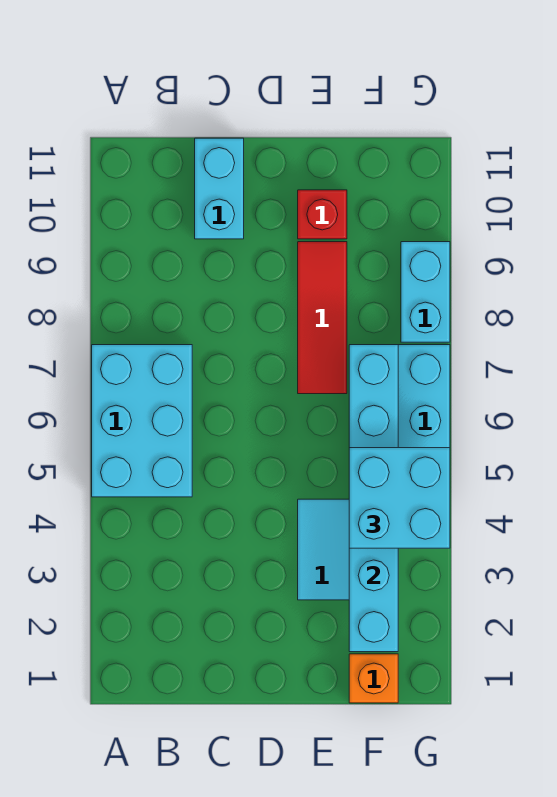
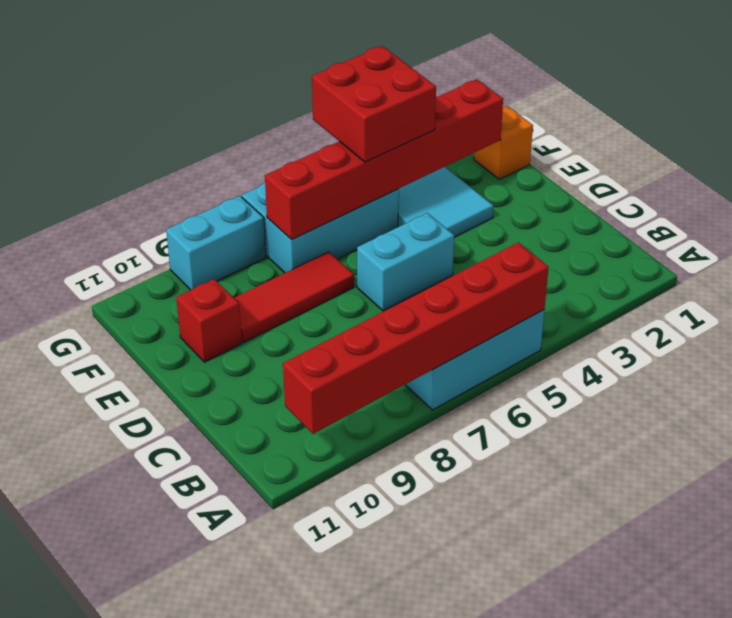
none -> red brick A5:A10 level 2
cyan brick C10:C11 level 1 -> cyan brick D5:D6 level 1
cyan brick F2:F7 level 2 -> red brick F2:F7 level 2
cyan brick F4:G5 level 3 -> red brick F4:G5 level 3

